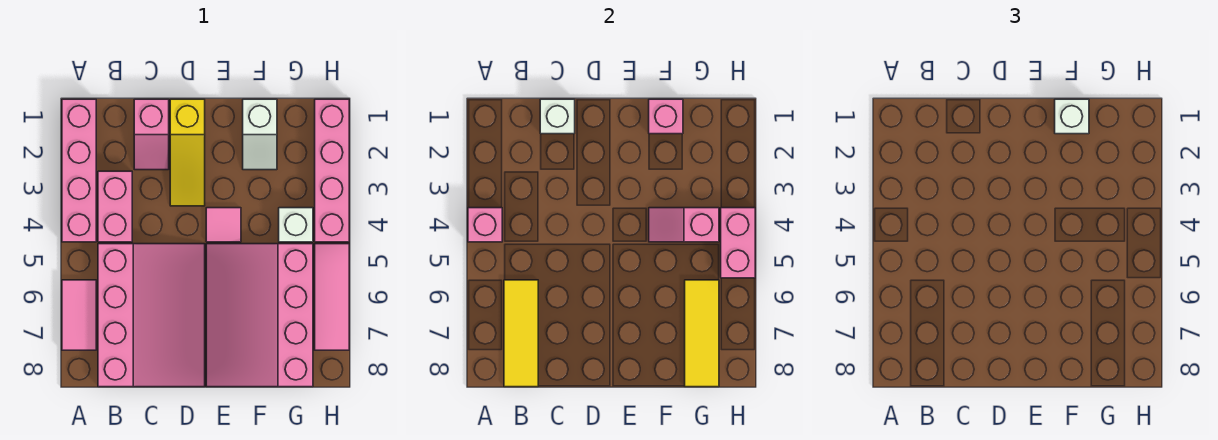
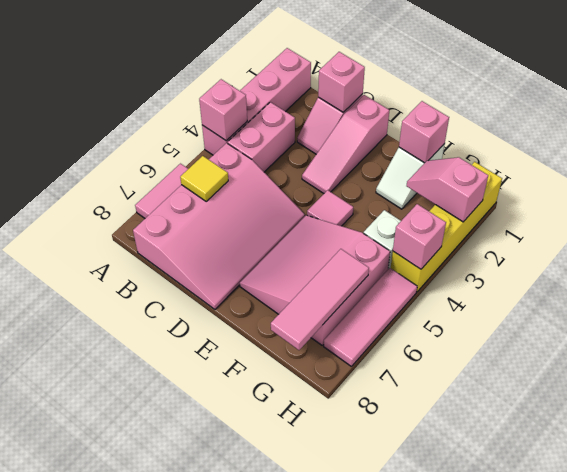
yellow tile B6:B8 level 2 -> yellow tile B6 level 2
white brick C1 level 2 -> pink brick C1 level 2
yellow slope D1:D3 level 1 top 1 -> pink slope D1:D3 level 1 top 1
pink slope E5:G8 level 1 top G -> pink slope E5:G7 level 1 top G
white brick F1 level 3 -> none
pink slope F4:G4 level 2 top G -> pink slope G2:H2 level 2 top H
yellow tile G6:G8 level 2 -> pink tile G6:G8 level 2
pink brick H1:H4 level 1 -> yellow brick H1:H4 level 1
pink brick H4:H5 level 2 -> pink brick H4 level 2

